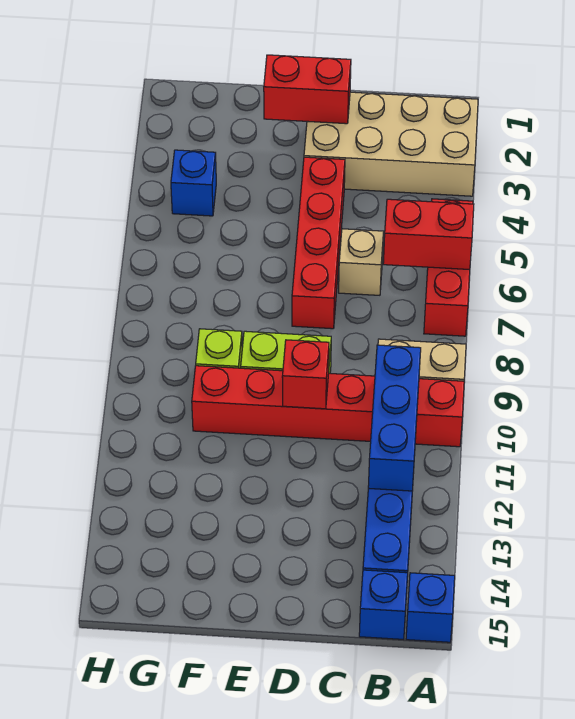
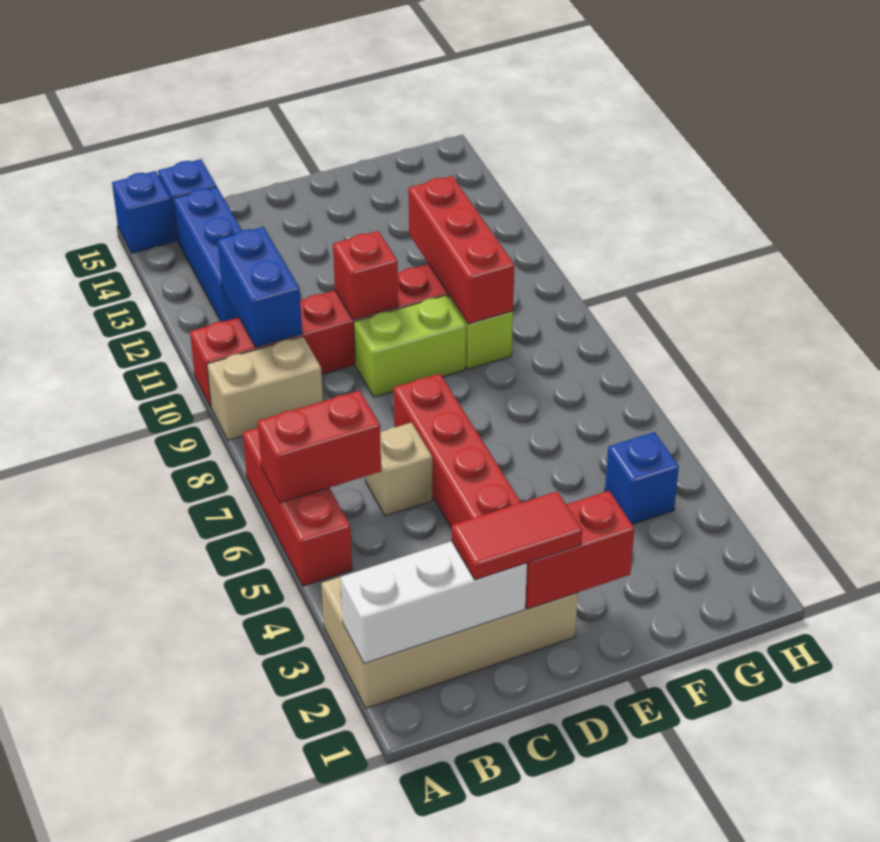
none -> white brick A2:C2 level 2
blue brick B10:B12 level 2 -> blue brick B10:B11 level 2
none -> red tile C2:D2 level 3
none -> red brick F9:F11 level 2

